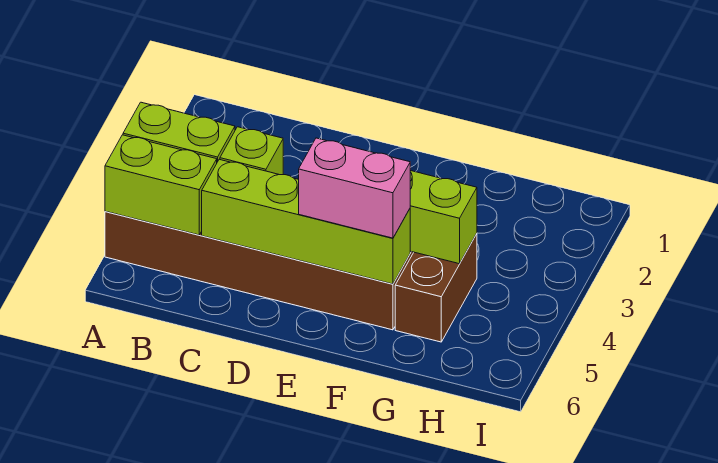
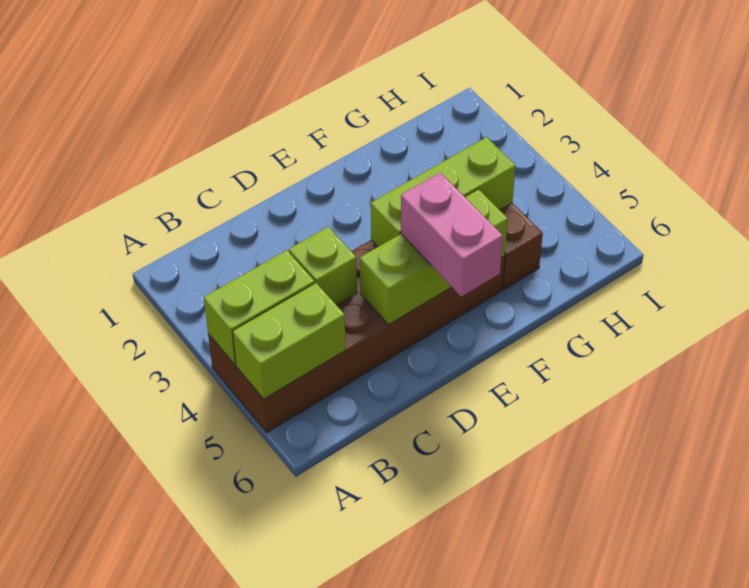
lime brick C5:F5 level 2 -> lime brick D5:F5 level 2
pink brick E5:F5 level 3 -> pink brick E5:E6 level 3

